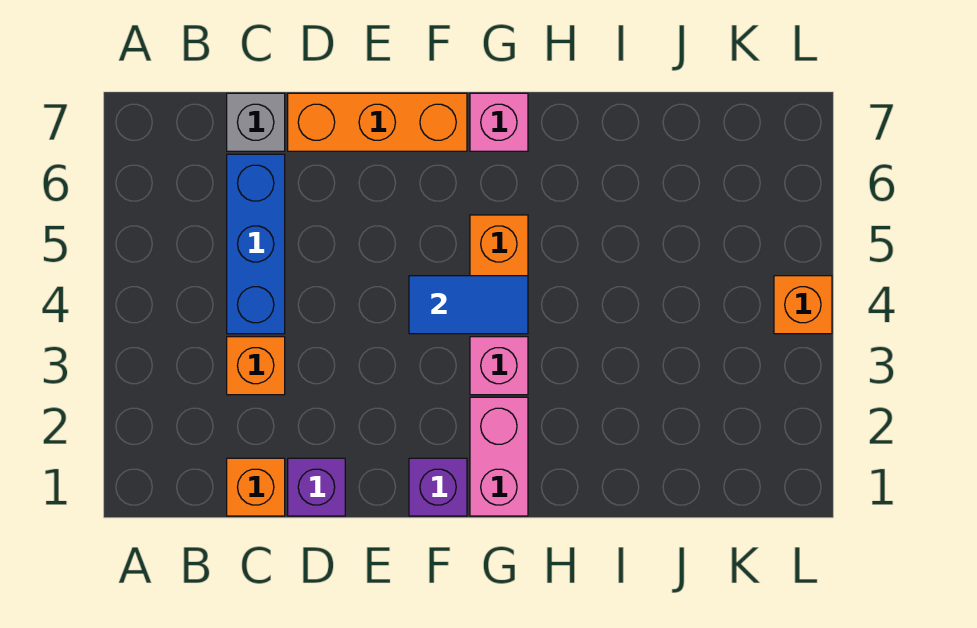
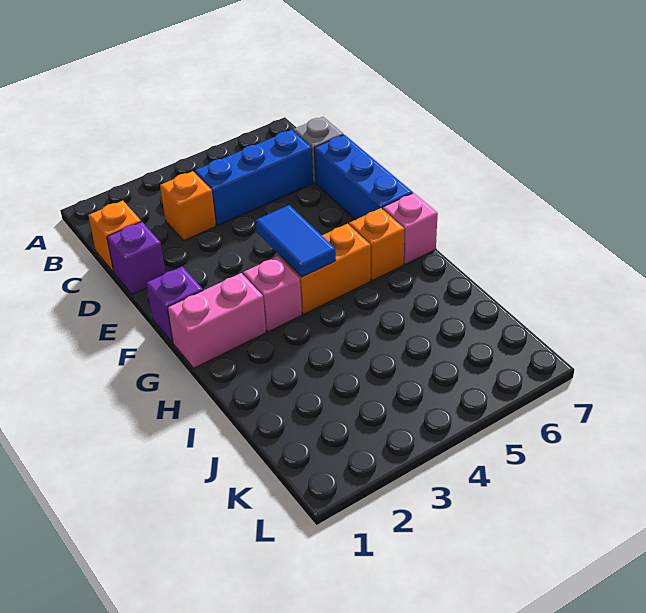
orange brick D7:F7 level 1 -> blue brick D7:F7 level 1
orange brick L4 level 1 -> orange brick G6 level 1

